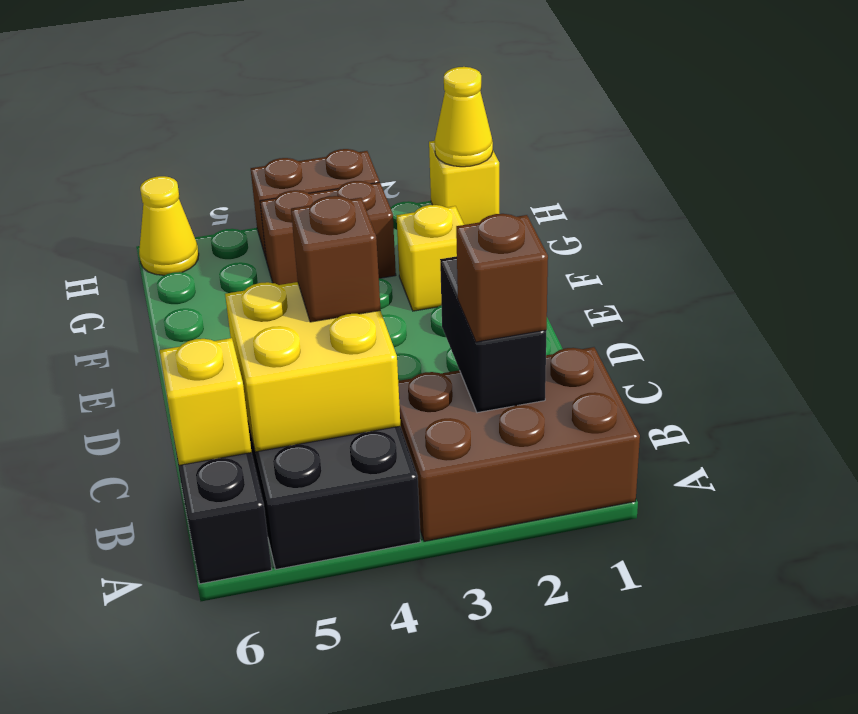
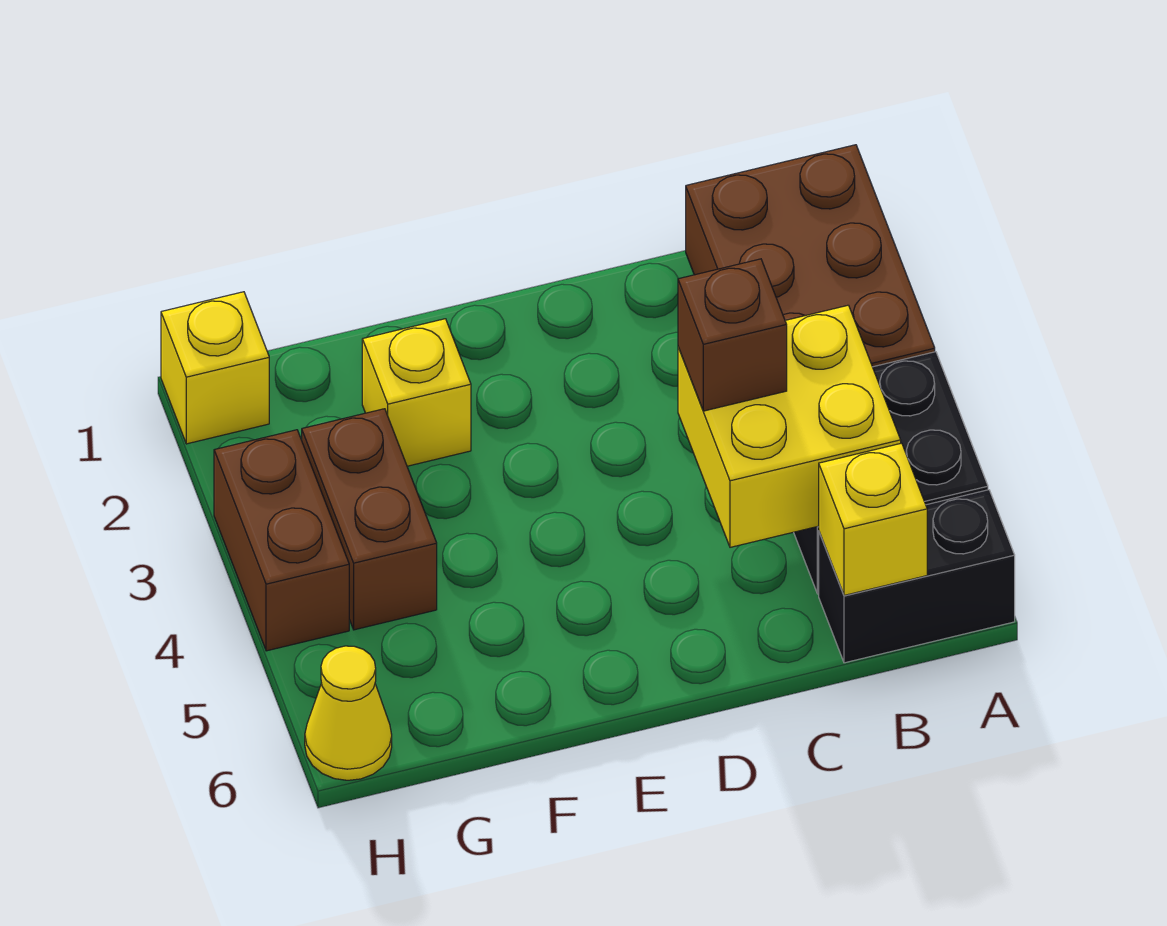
black brick B2:C2 level 2 -> none
brown brick B2 level 3 -> none
yellow cone H1 level 2 -> none

